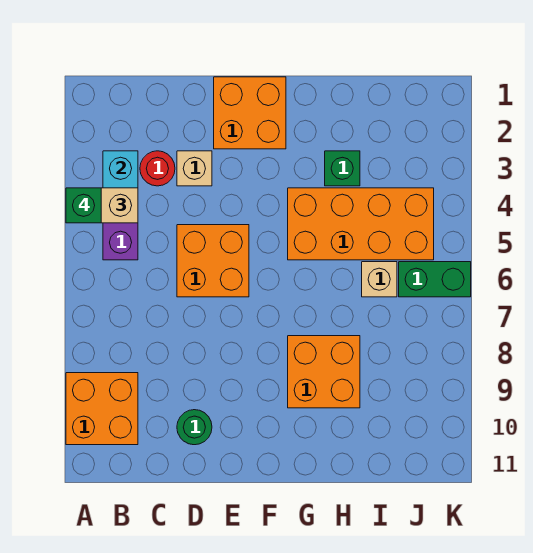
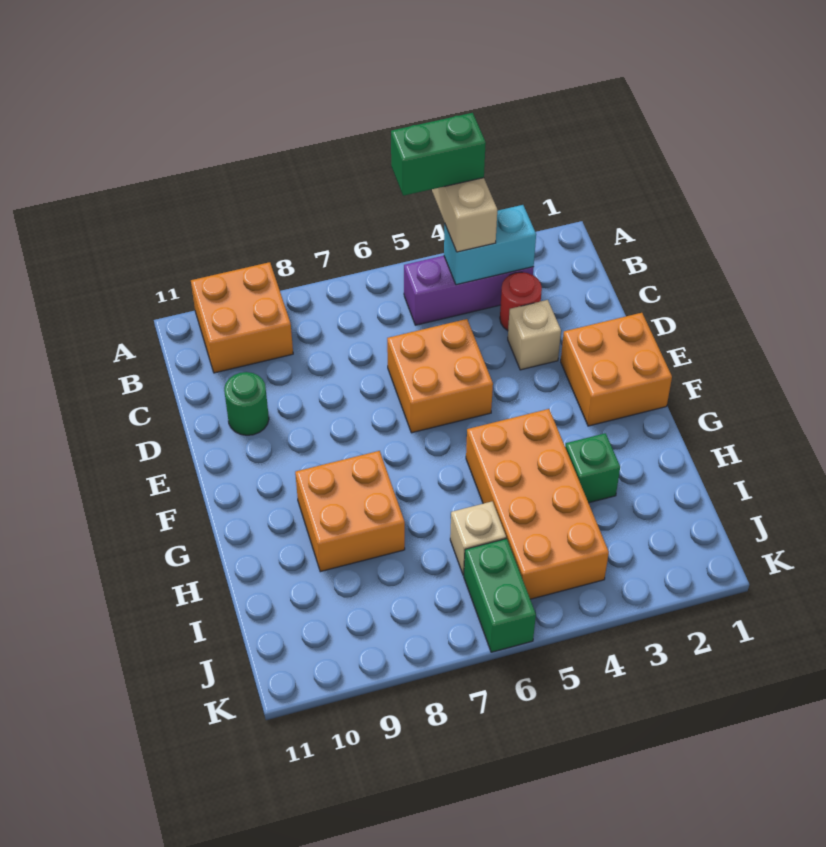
green brick A4 level 4 -> green brick A4:A5 level 4

